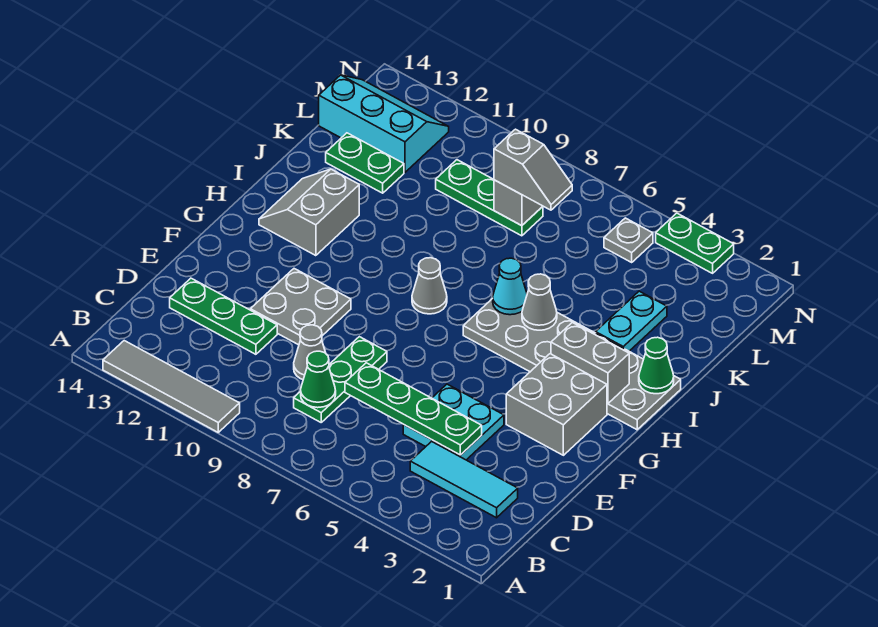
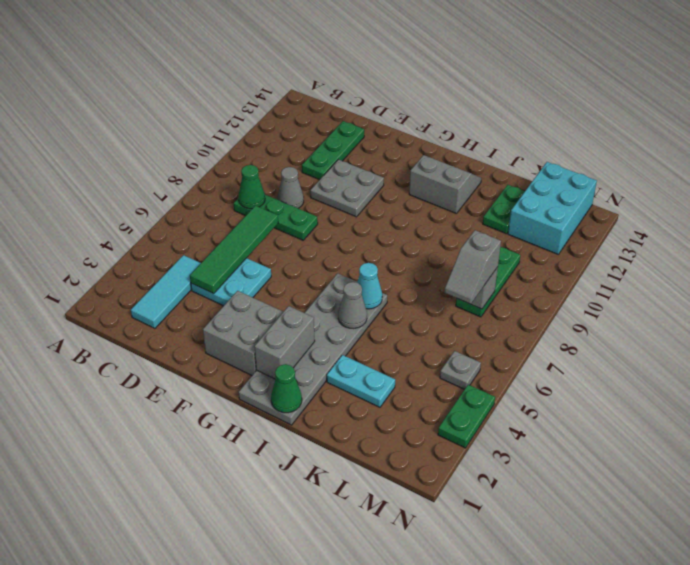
grey tile A10:A13 level 1 -> none
green plate D4:D7 level 2 -> green tile D4:D7 level 2
grey cone H8 level 1 -> none
cyan slope L12:M14 level 1 top L -> cyan brick L12:M14 level 1

